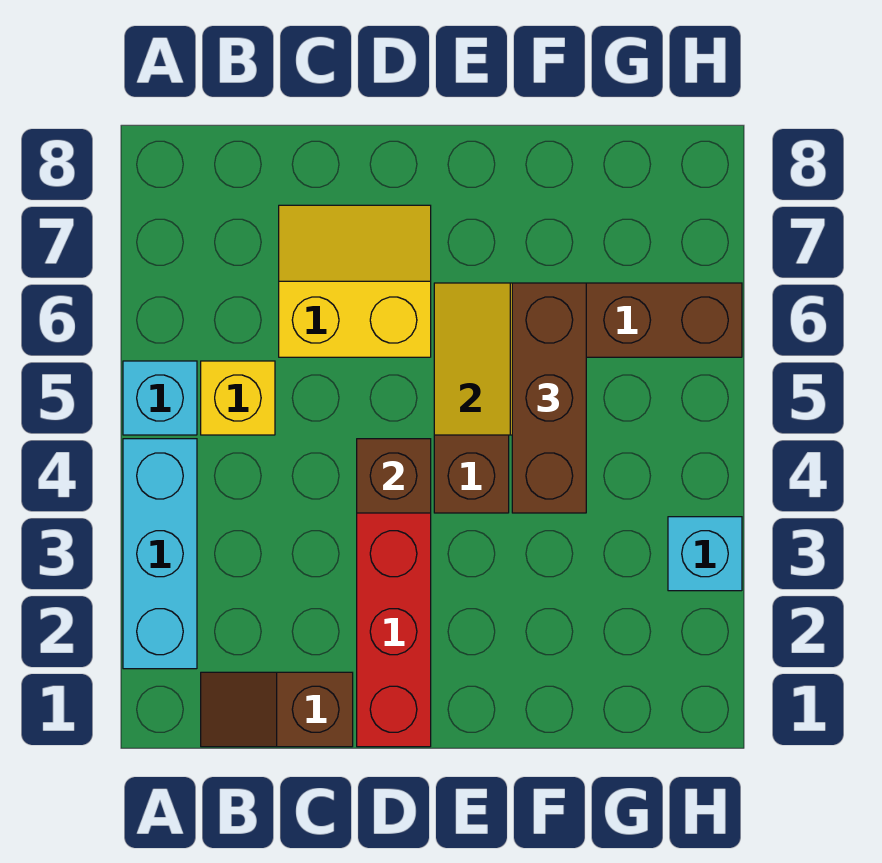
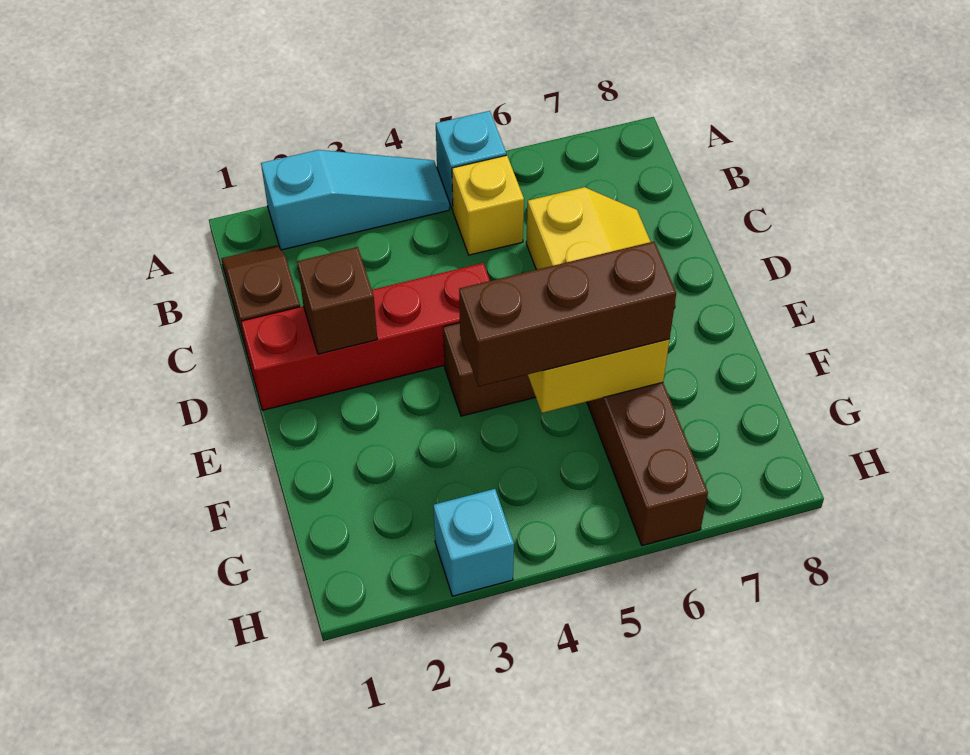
cyan brick A2:A4 level 1 -> cyan slope A2:A4 level 1 top 2
brown brick D4 level 2 -> brown brick D2 level 2

